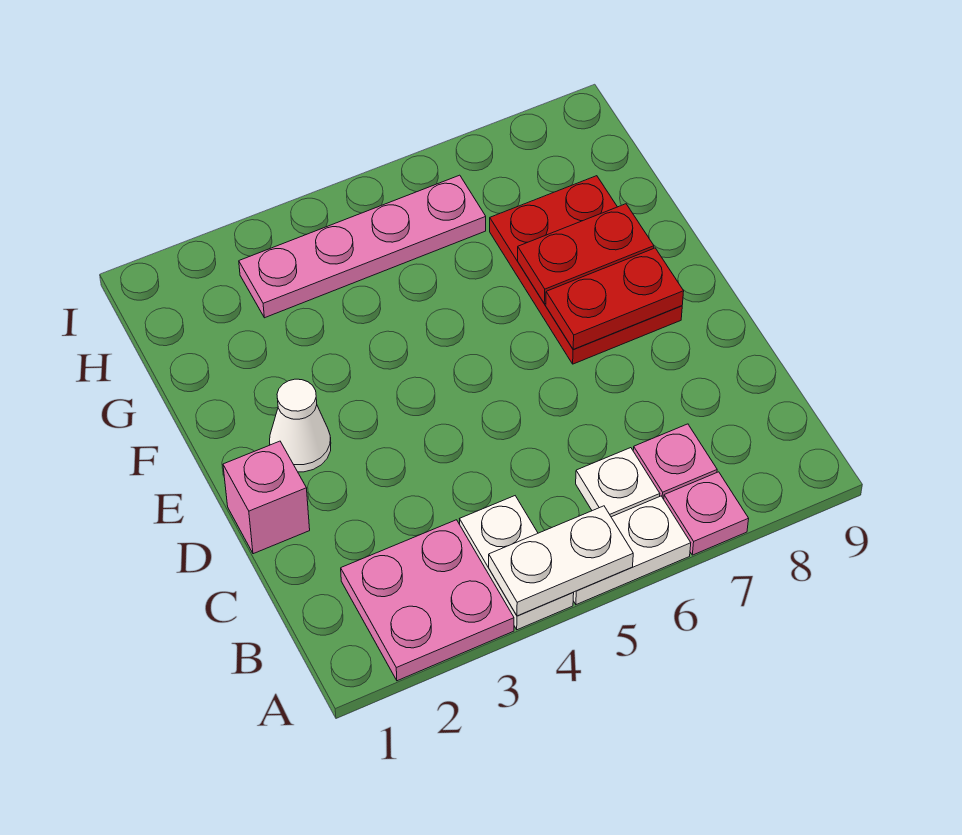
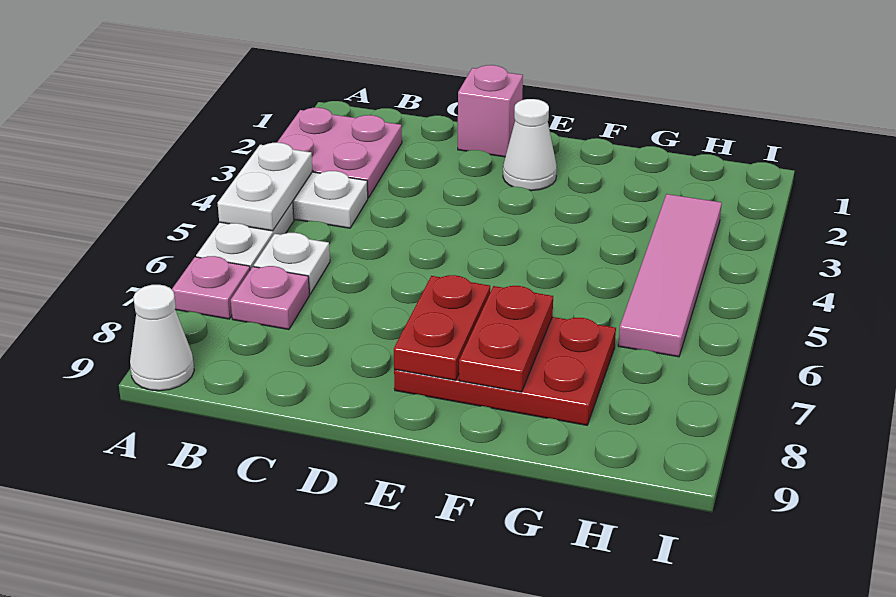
none -> white cone A9 level 1
pink plate H3:H6 level 1 -> pink tile H3:H6 level 1

